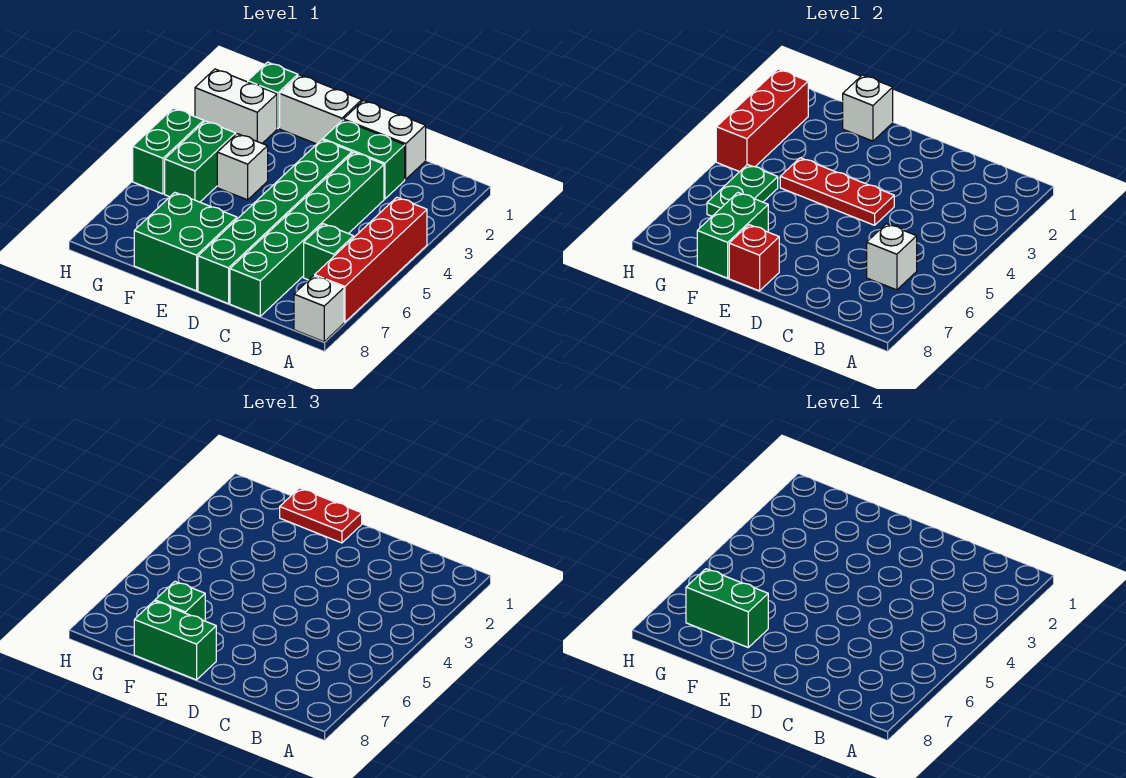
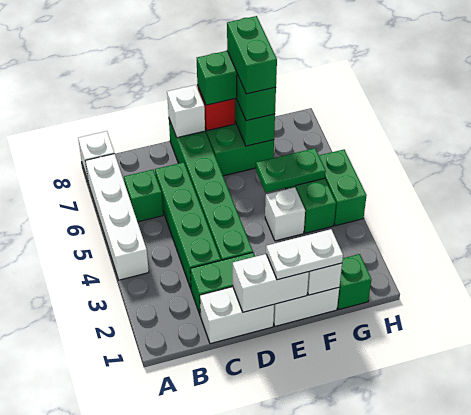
red brick A4:A7 level 1 -> white brick A4:A7 level 1
white brick B6 level 2 -> white brick D8 level 2
green brick C3:C8 level 1 -> green brick C3:C6 level 1
red plate D4:F4 level 2 -> none
red plate E1:F1 level 3 -> white plate E1:F1 level 3
green brick F7:G7 level 4 -> green brick F7:F8 level 4
white brick G2:H2 level 1 -> white brick D1:E1 level 2
green plate G5:G6 level 2 -> green plate F5:G5 level 2
red brick H2:H4 level 2 -> none

